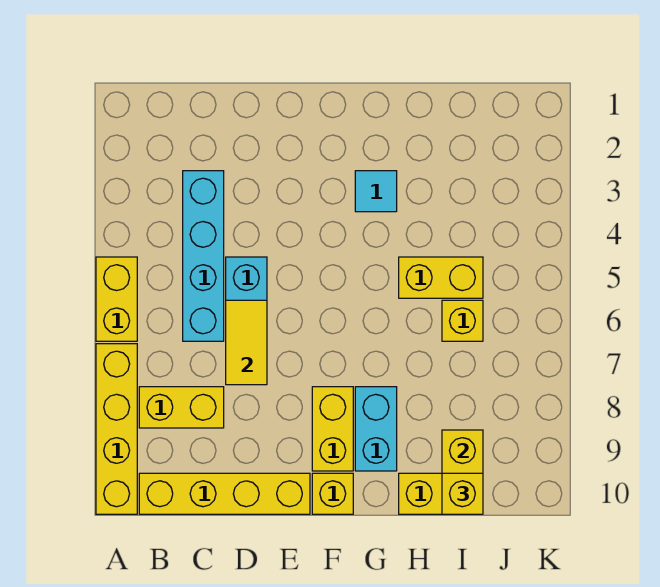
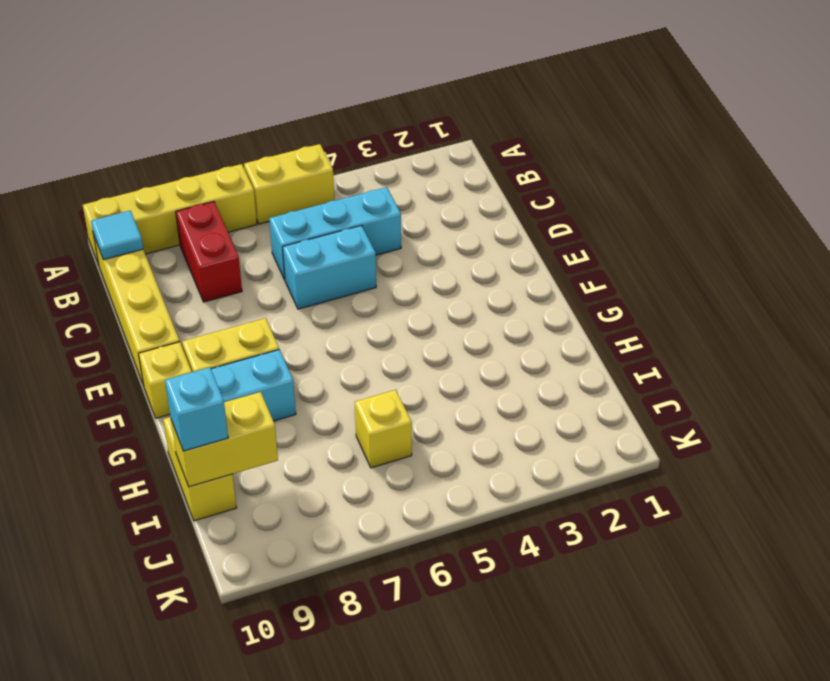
yellow brick B8:C8 level 1 -> red brick B8:C8 level 1
cyan brick C3:C6 level 1 -> cyan brick C4:C6 level 1
yellow tile D6:D7 level 2 -> none
cyan tile G3 level 1 -> cyan tile B10 level 2
yellow brick H5:I5 level 1 -> none
yellow brick I10 level 3 -> cyan brick I10 level 3

